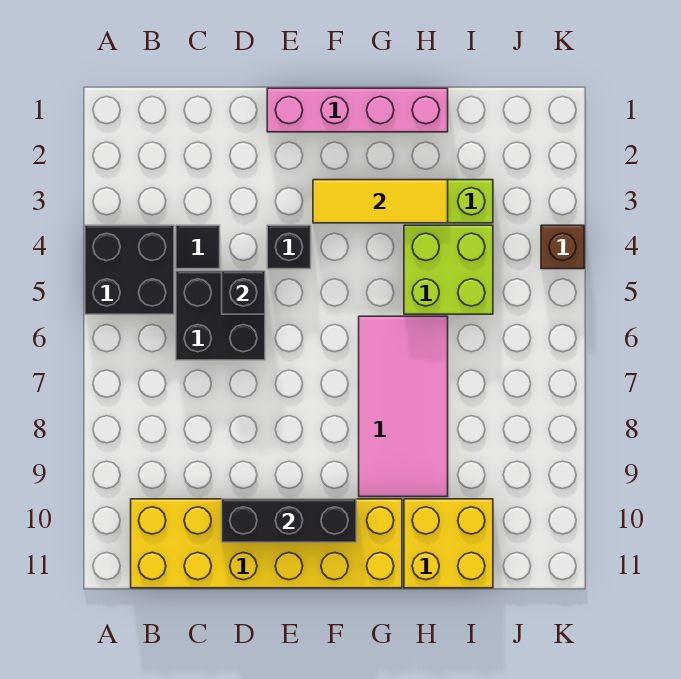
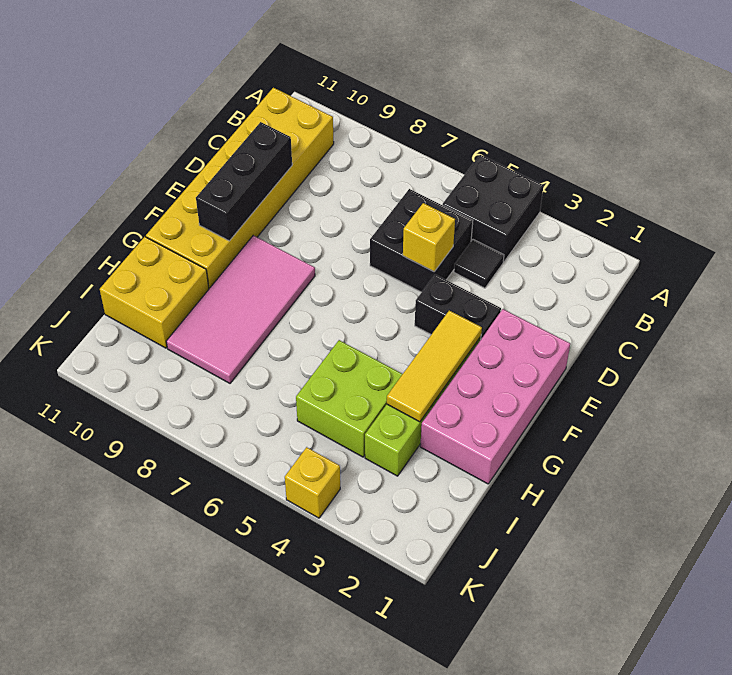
black brick D5 level 2 -> yellow brick D5 level 2
pink brick E1:H1 level 1 -> pink brick E1:H2 level 1
black brick E4 level 1 -> black brick E3:E4 level 1
pink tile G6:H9 level 1 -> pink tile F8:I9 level 1
brown brick K4 level 1 -> yellow brick K4 level 1

